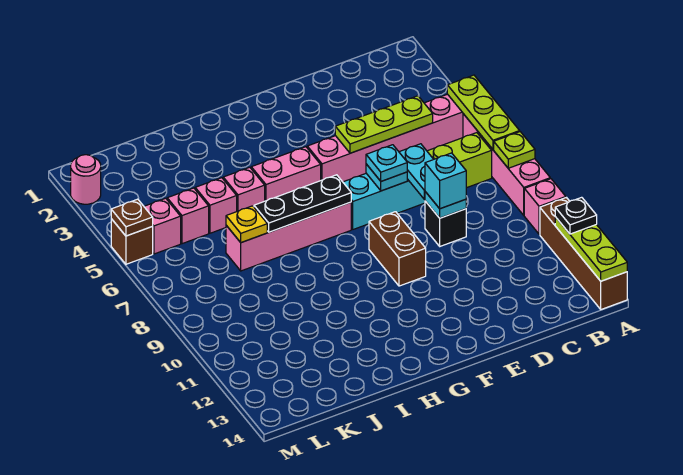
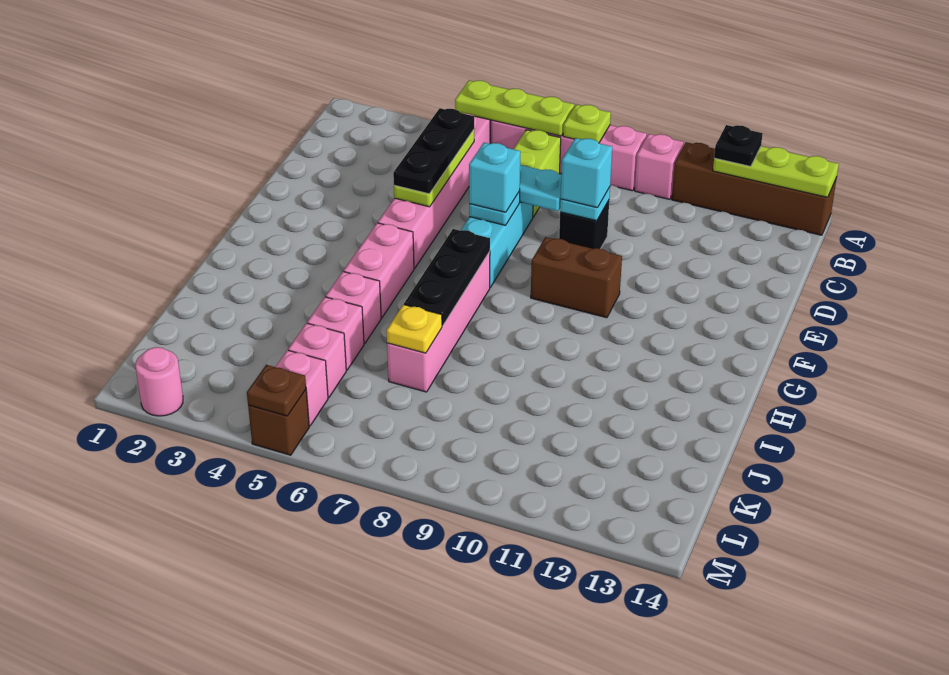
none -> black plate C5:E5 level 3
cyan plate E7 level 3 -> cyan brick E7 level 3

